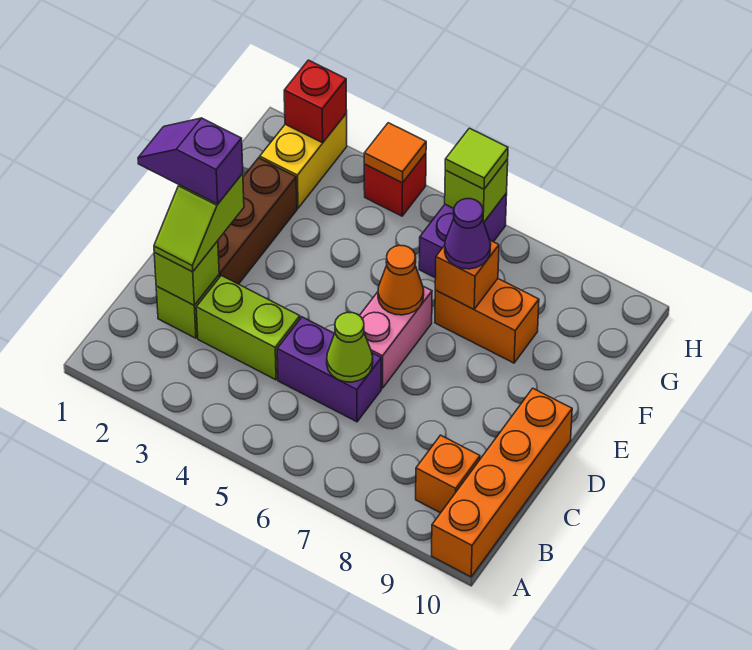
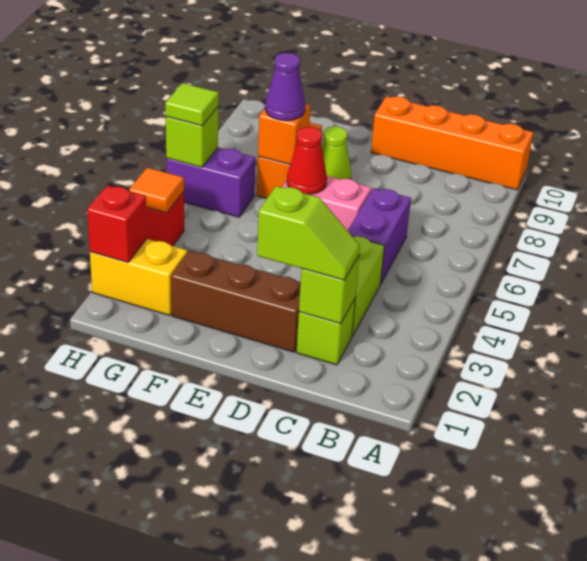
orange brick B9 level 1 -> none
lime cone C6 level 2 -> lime cone E8 level 1
purple slope D1:D2 level 4 top 2 -> none
orange cone E6 level 2 -> red cone E6 level 2

